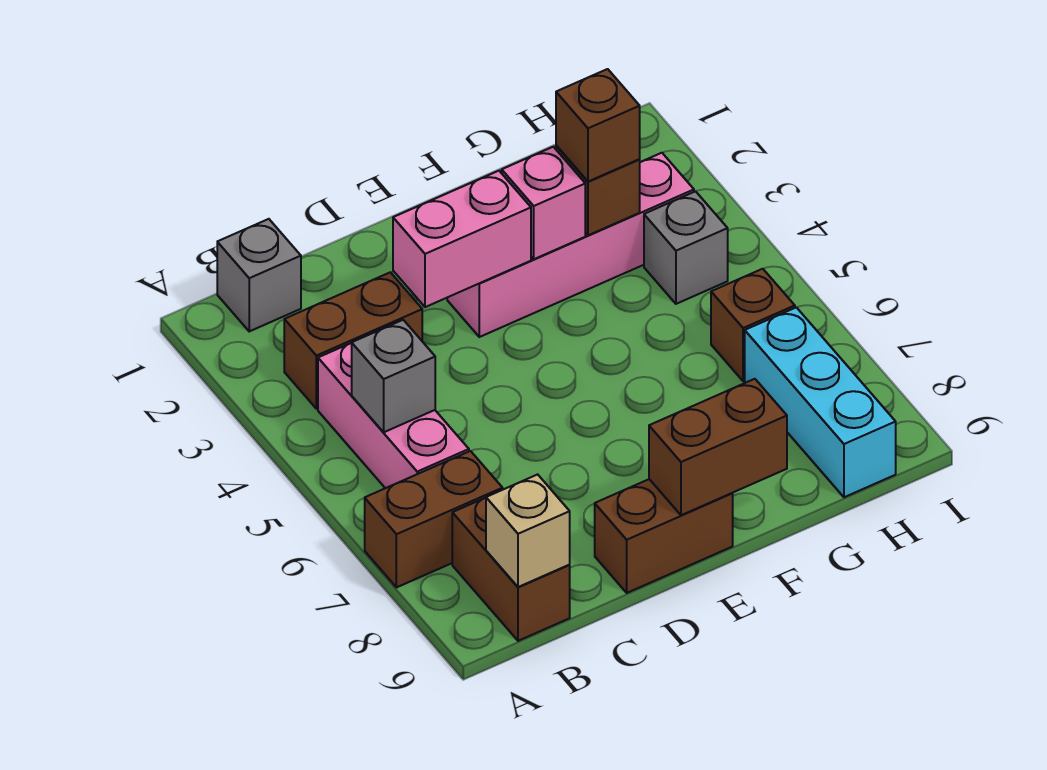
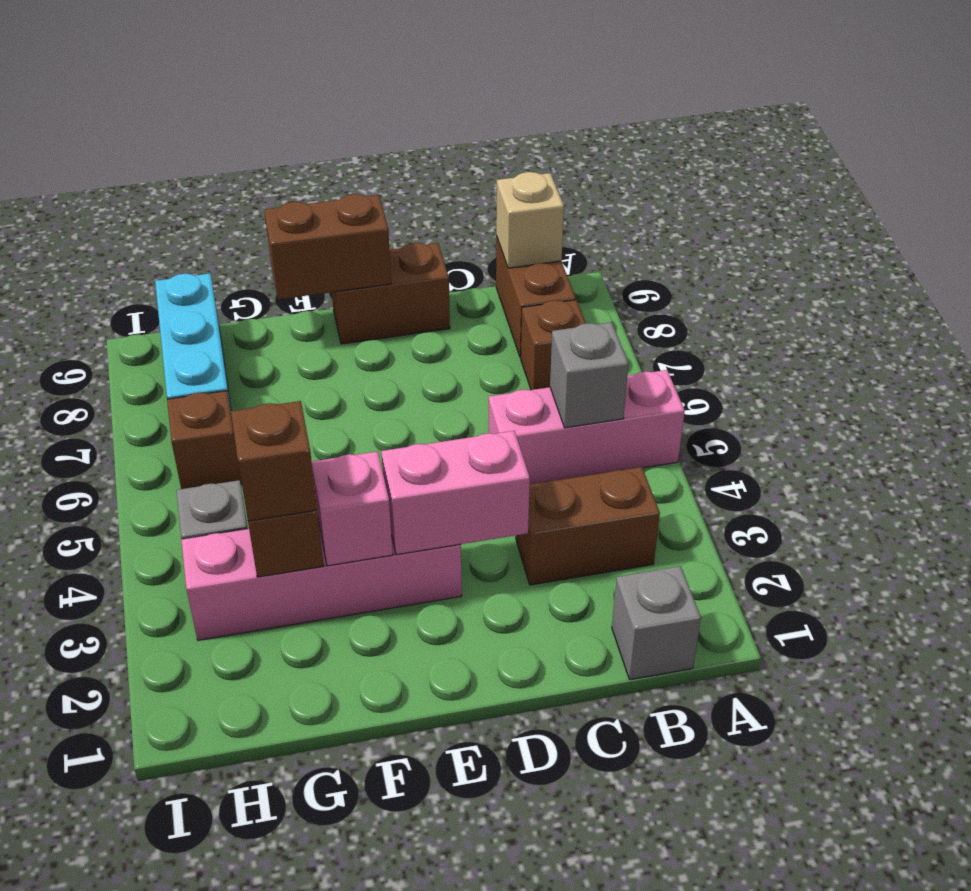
brown brick A7:B7 level 1 -> brown brick B7 level 1
pink brick B4:B6 level 1 -> pink brick A5:C5 level 1

